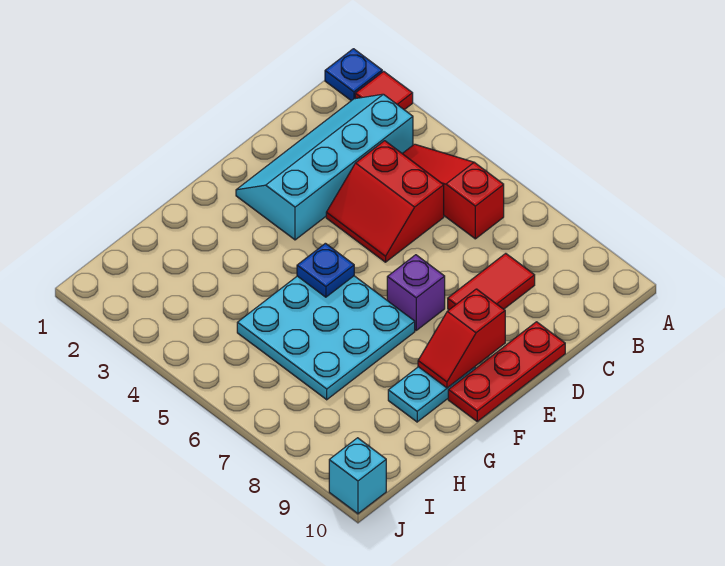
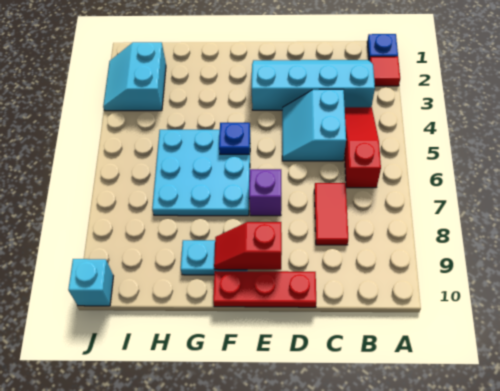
red slope C4:D5 level 1 top C -> cyan slope C4:D5 level 1 top C
red tile C8:D8 level 1 -> red tile C7:C8 level 1
none -> cyan slope I2:J3 level 1 top I

